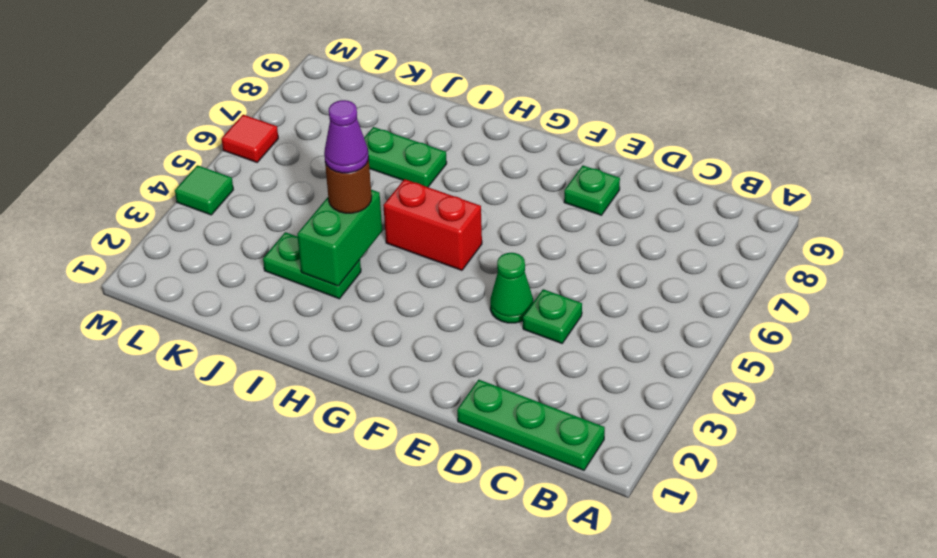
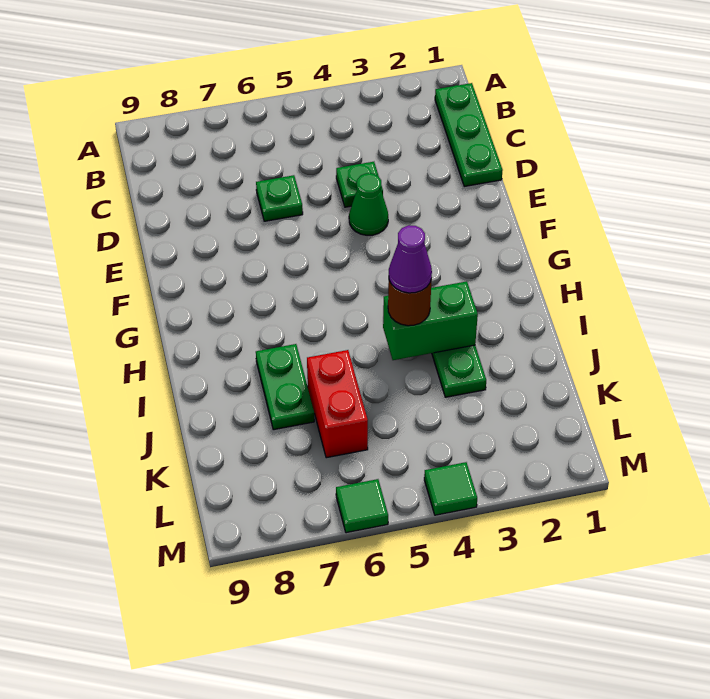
green plate E8 level 1 -> green plate D6 level 1
red brick G5:H5 level 1 -> red brick J6:K6 level 1
red tile M6 level 1 -> green tile M6 level 1

